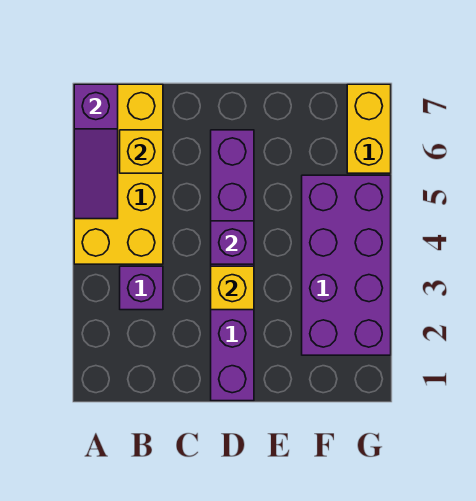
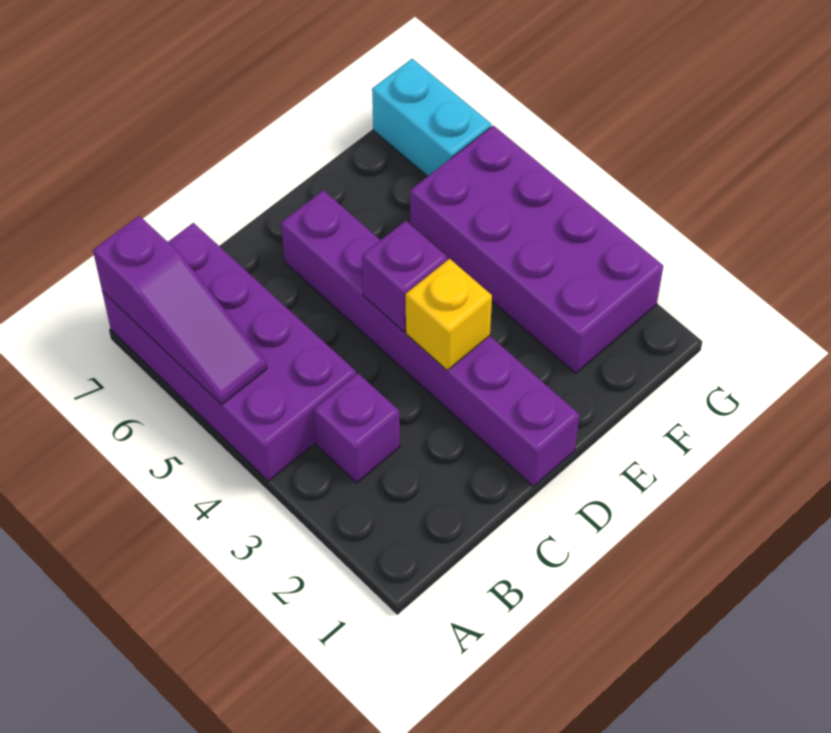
yellow brick A4:B7 level 1 -> purple brick A4:B7 level 1
yellow brick B6 level 2 -> none
yellow brick G6:G7 level 1 -> cyan brick G6:G7 level 1

